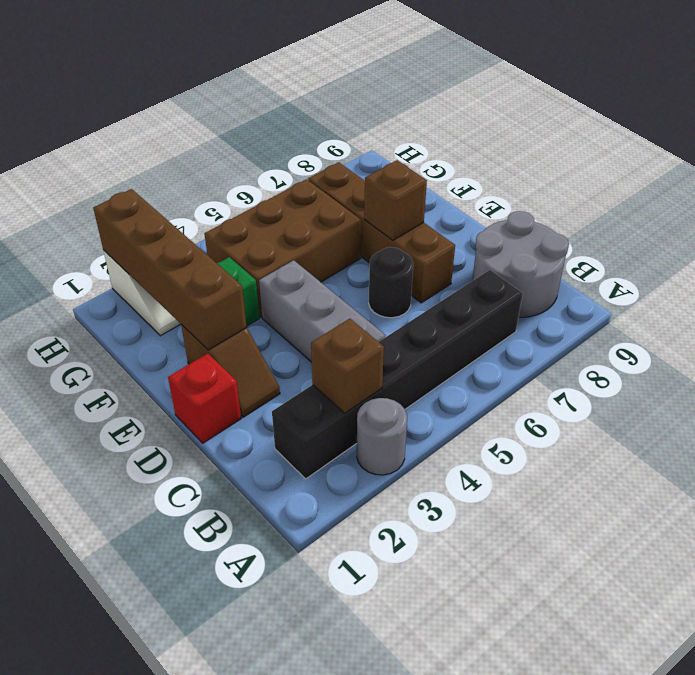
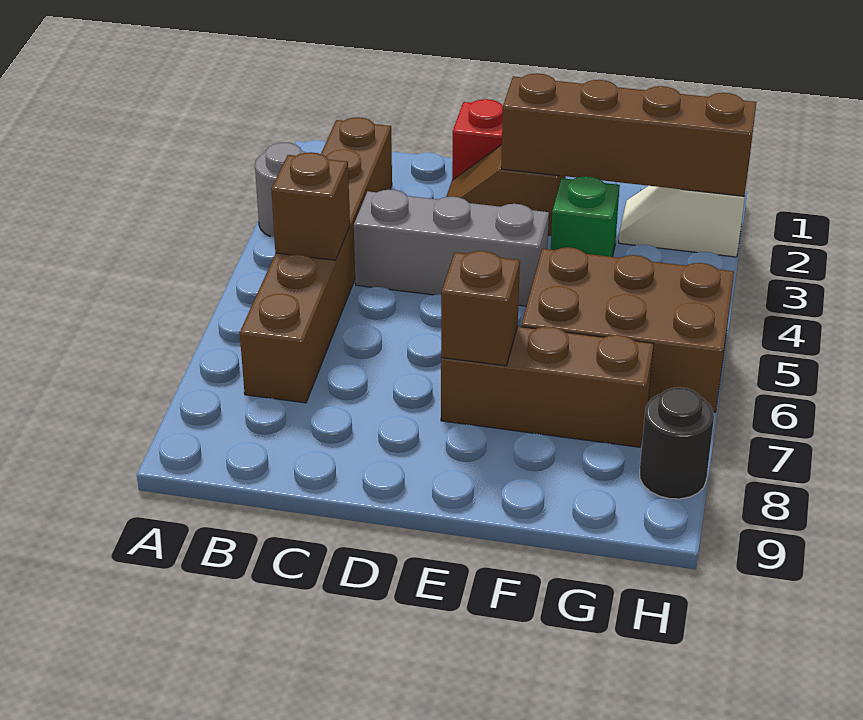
black brick B2:B7 level 1 -> brown brick B2:B7 level 1
brown brick B3 level 2 -> brown brick B5 level 2
grey round brick B8:C9 level 1 -> none
black round brick D6 level 1 -> black round brick H8 level 1
brown brick D7:G7 level 1 -> brown brick E7:G7 level 1
brown brick F4:G6 level 1 -> brown brick F5:H6 level 1

